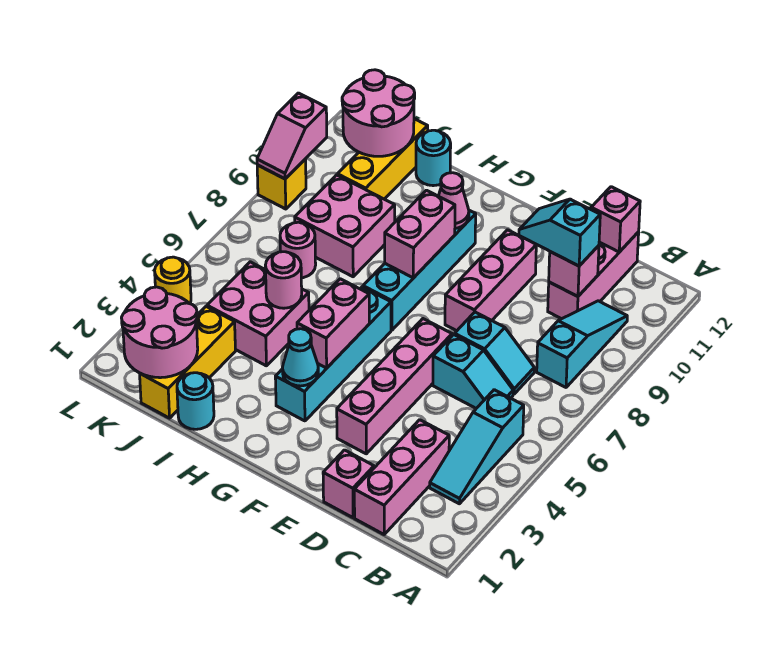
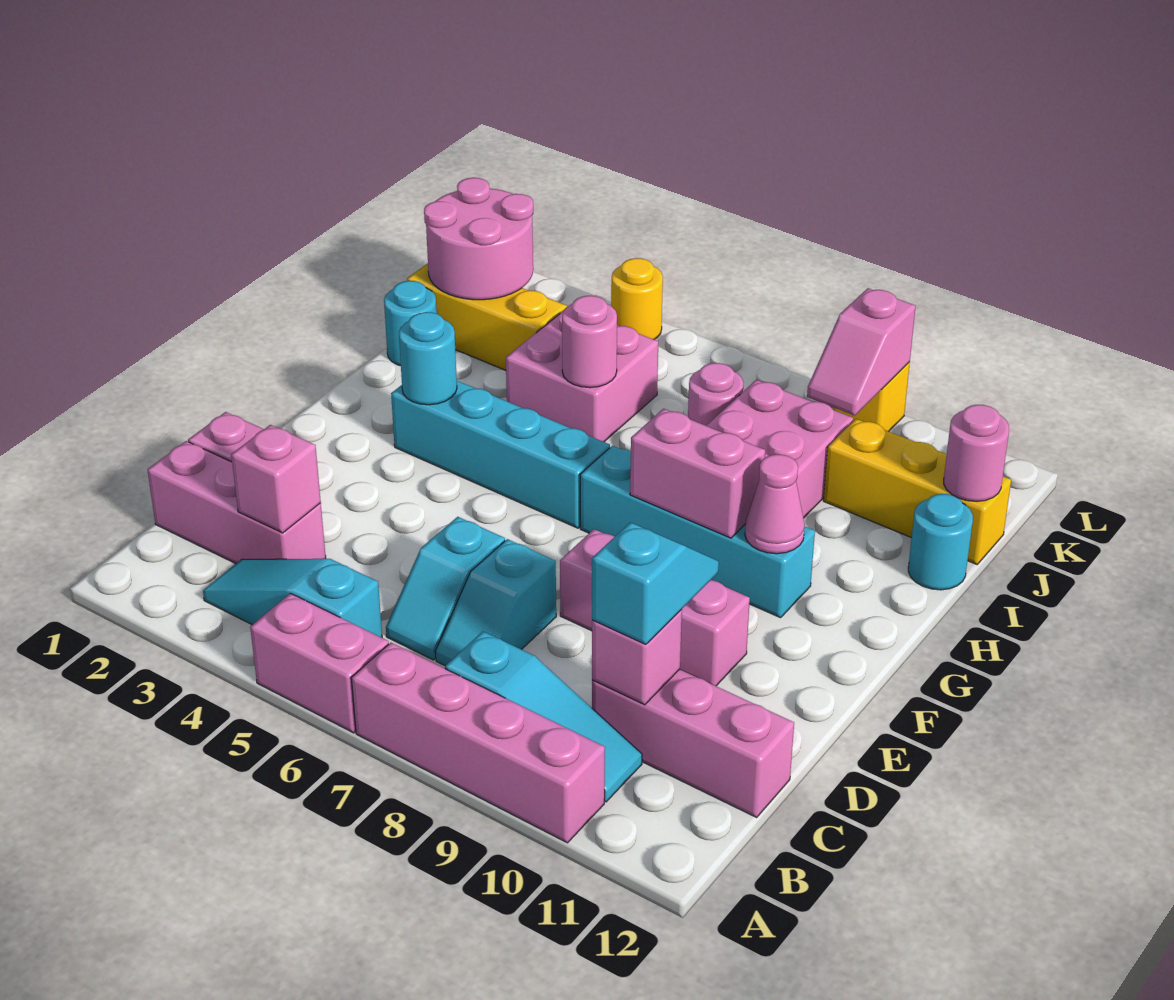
pink brick C12 level 2 -> pink brick C3 level 2
pink brick E3:E6 level 1 -> pink brick A7:A10 level 1
cyan cone G3 level 2 -> cyan round brick G3 level 2
pink brick G4:G5 level 2 -> pink brick A5:A6 level 1
pink round brick J11:K12 level 2 -> pink round brick J12 level 2
pink slope L9:L10 level 2 top 10 -> pink slope K9:L9 level 2 top L

